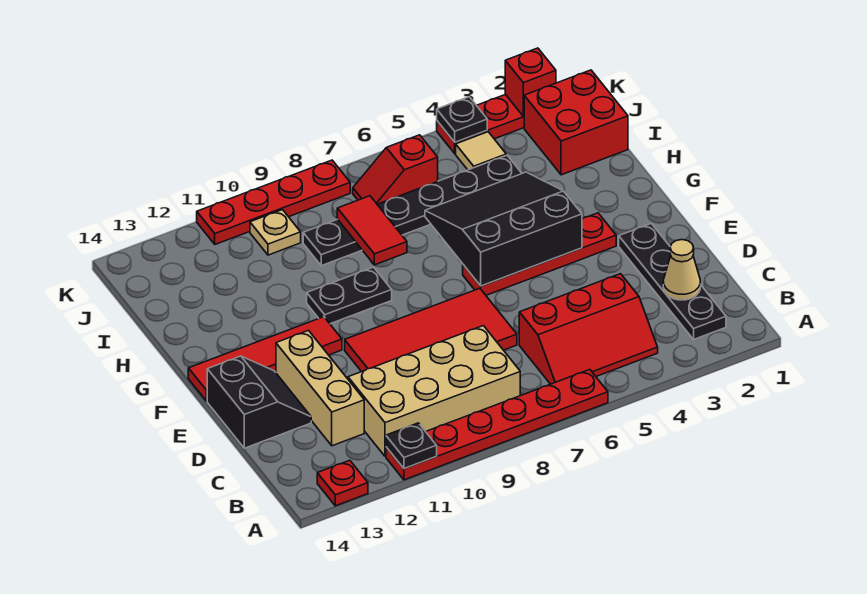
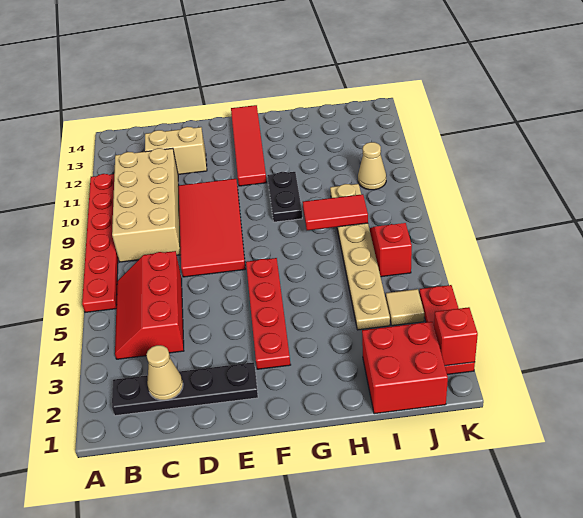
black plate A11 level 2 -> none
red plate A13 level 1 -> none
tan brick C12:E12 level 1 -> tan brick C12:D12 level 1
black slope D13:E14 level 1 top 14 -> none
black slope F4:H6 level 2 top F -> none
black plate I4:I9 level 1 -> tan plate I4:I9 level 1
tan plate J10 level 1 -> tan cone J10 level 1
black plate K4 level 2 -> none
red plate K8:K11 level 1 -> none

